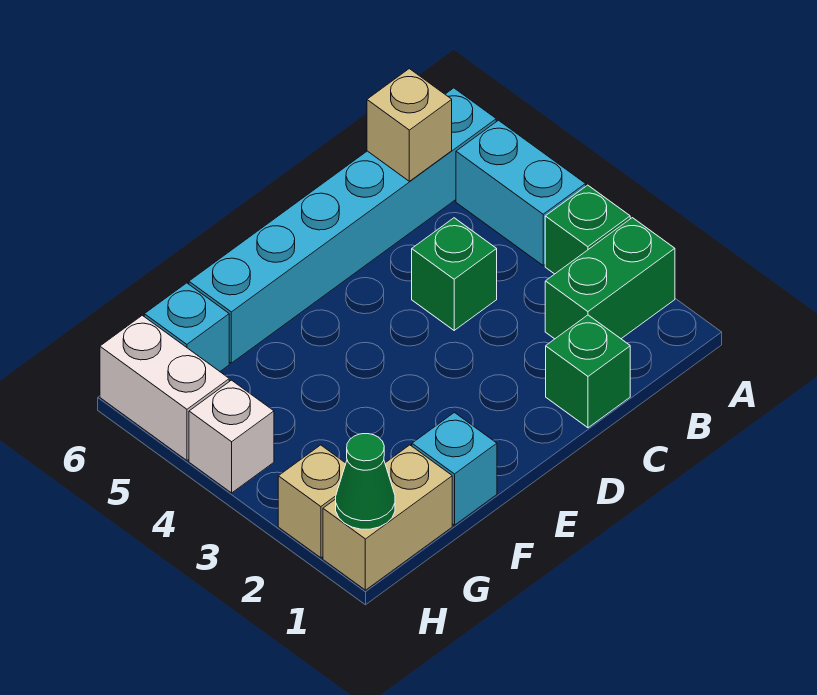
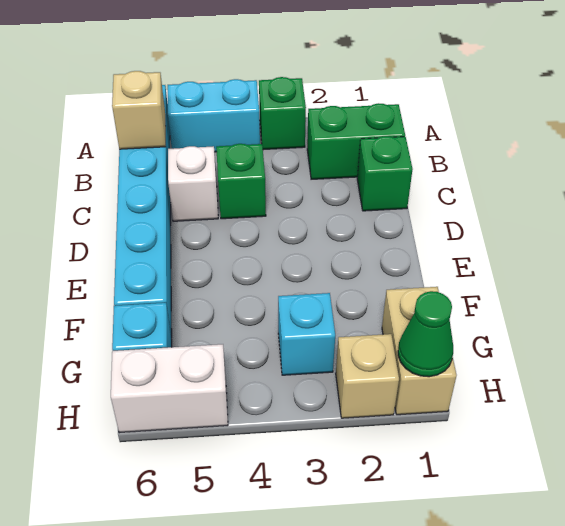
green brick A2:B2 level 1 -> green brick B1:B2 level 1
cyan brick F1 level 1 -> cyan brick G3 level 1
white brick H4 level 1 -> white brick C5 level 1

